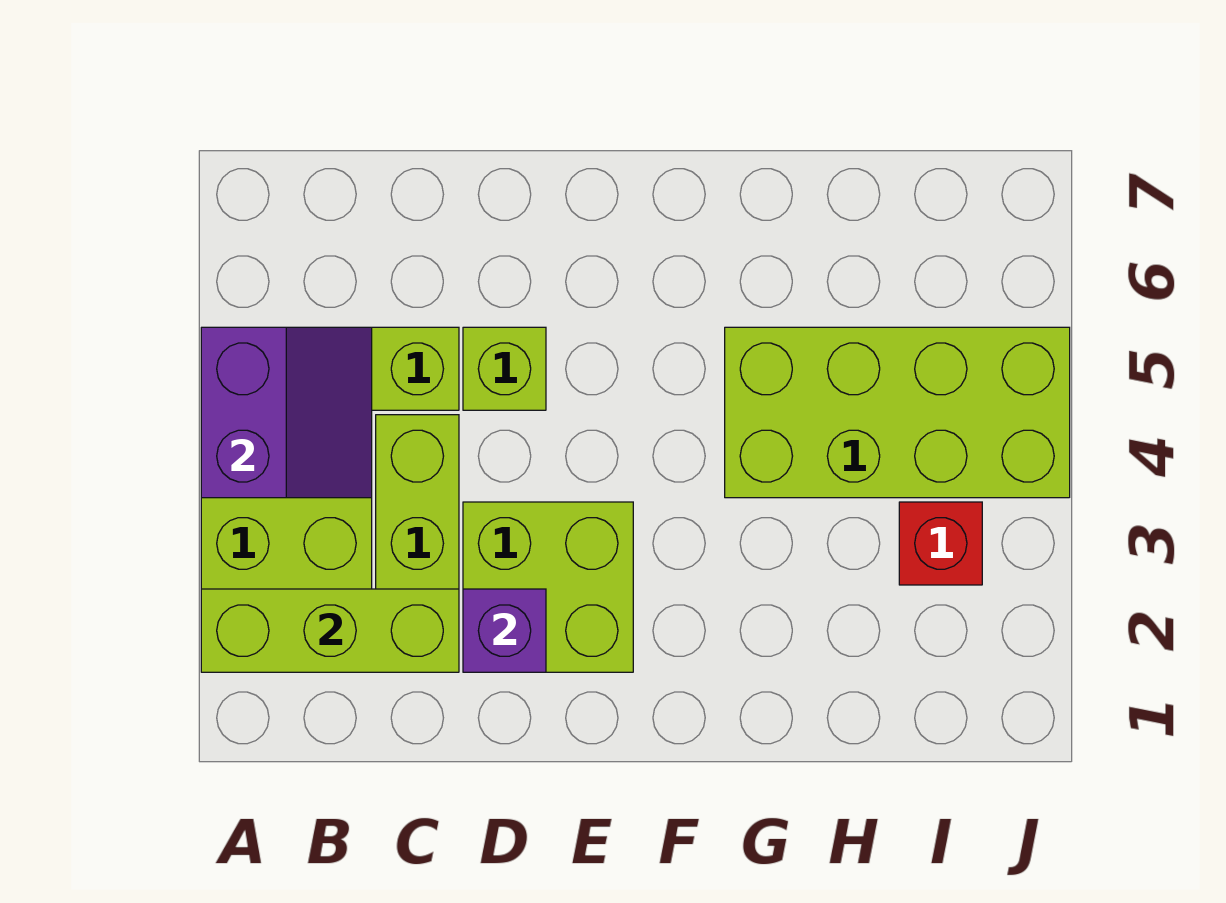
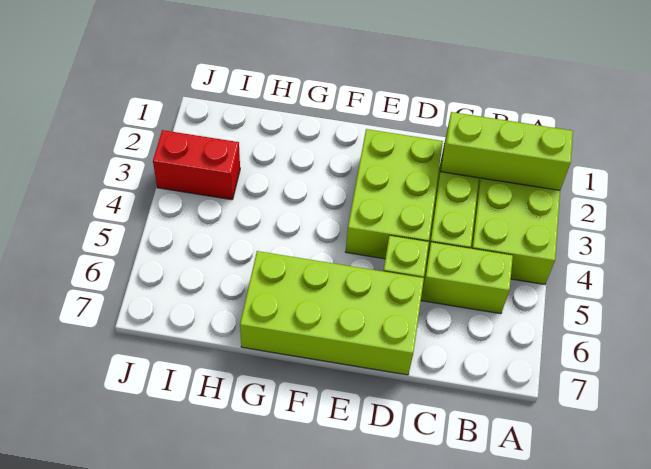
purple slope A4:B5 level 2 top A -> none
lime brick D2:E3 level 1 -> lime brick D2:E4 level 1
purple brick D2 level 2 -> none
lime brick G4:J5 level 1 -> lime brick D6:G7 level 1
red brick I3 level 1 -> red brick I3:J3 level 1

